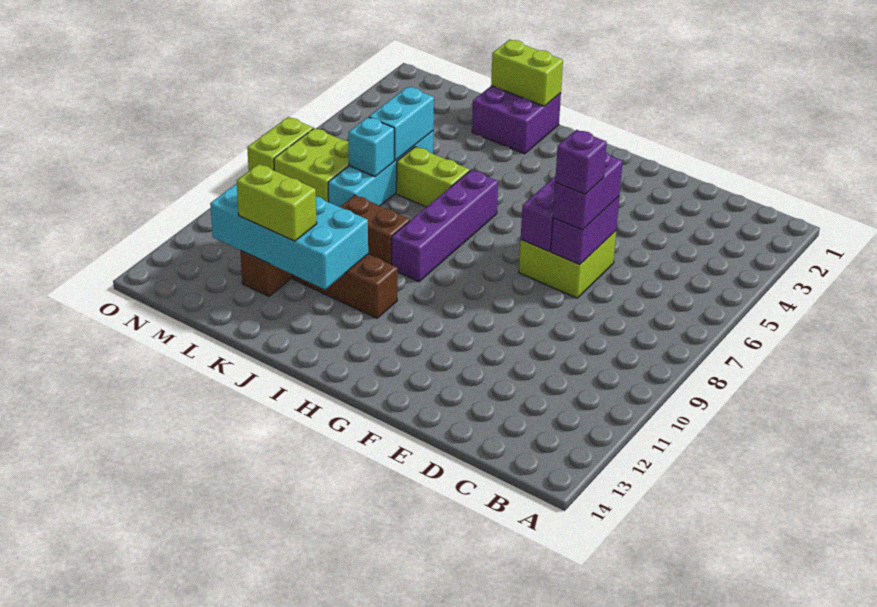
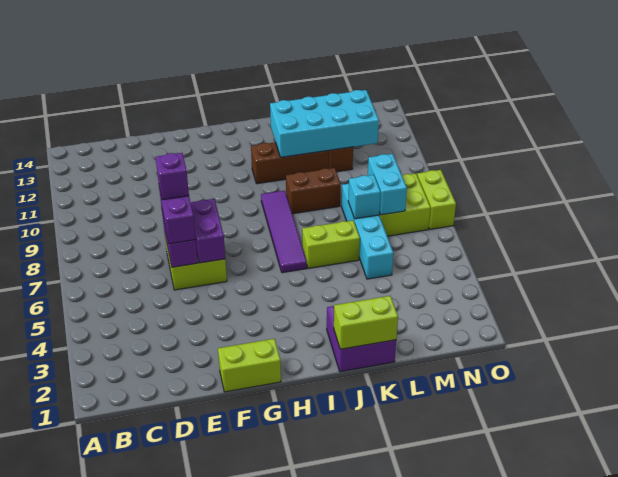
purple brick I6:I9 level 1 -> purple tile I6:I9 level 1
lime brick K12:L12 level 3 -> lime brick F1:G1 level 1
cyan brick L5:L6 level 2 -> cyan brick M7:M8 level 2

